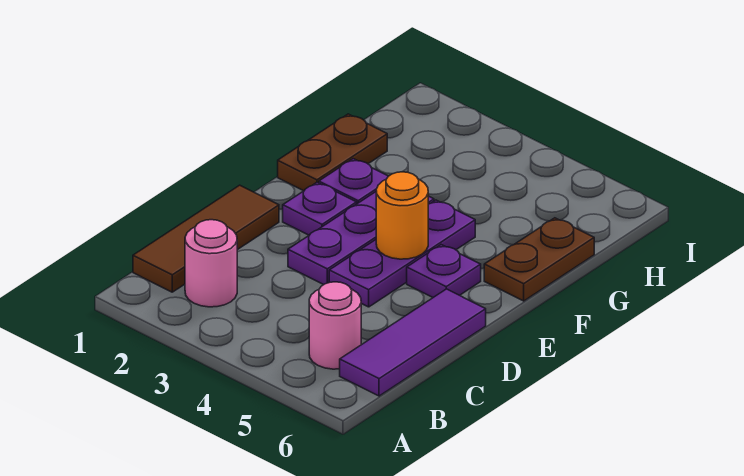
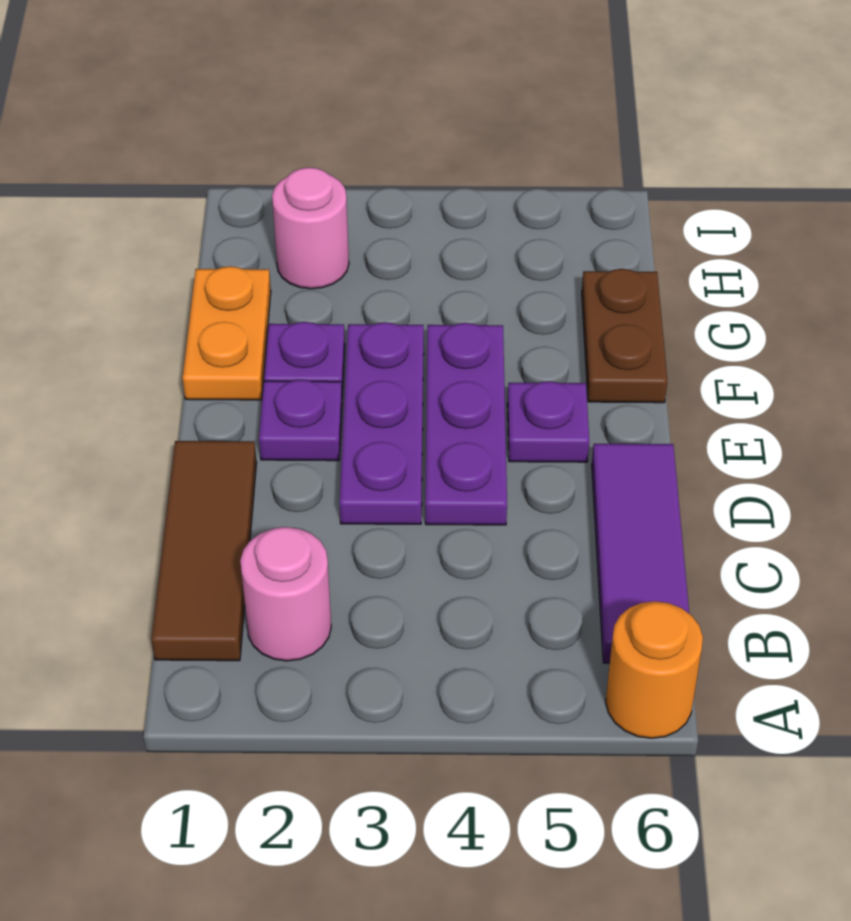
pink round brick B5 level 1 -> pink round brick H2 level 1
orange round brick E4 level 2 -> orange round brick A6 level 1
brown plate F1:G1 level 1 -> orange plate F1:G1 level 1

